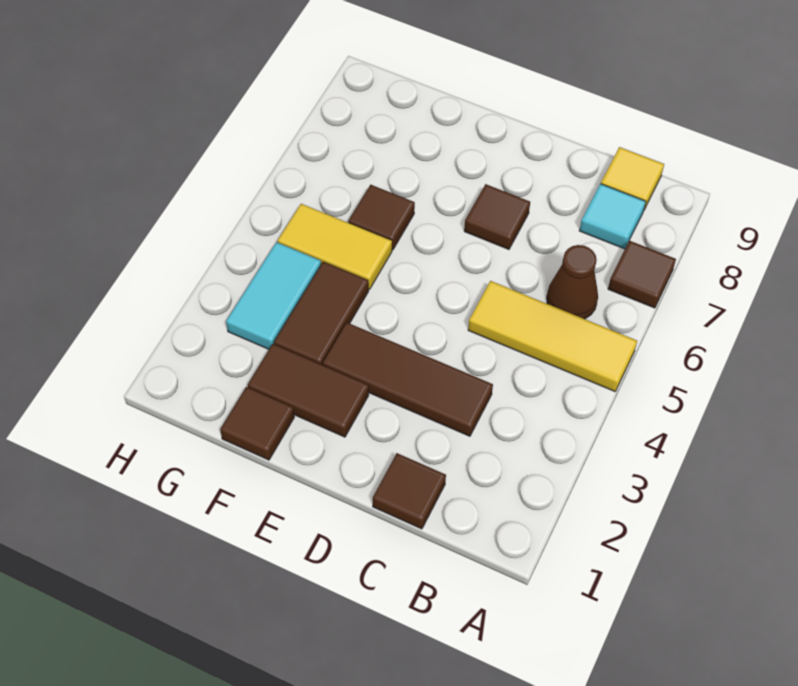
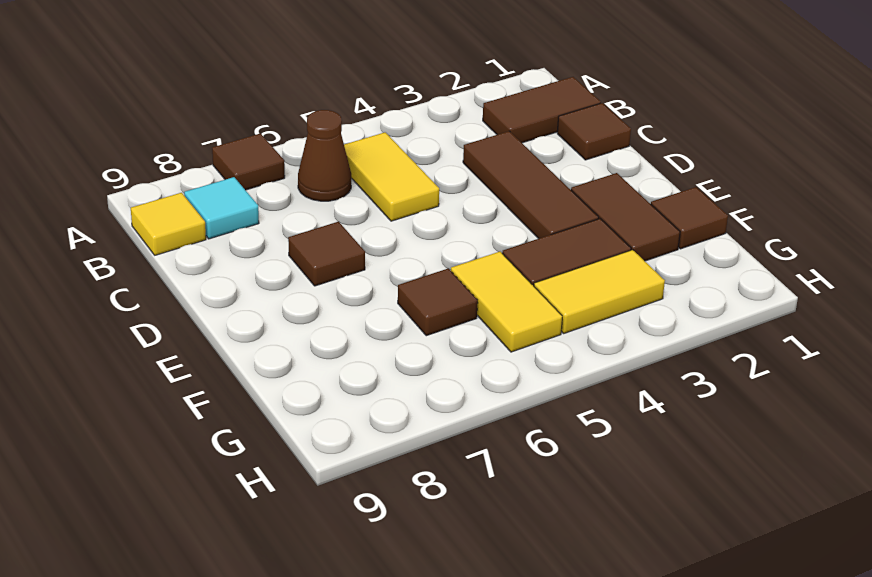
yellow tile A5:C5 level 1 -> yellow tile B5:C5 level 1
none -> brown tile B1:B2 level 1
cyan tile G3:G4 level 1 -> yellow tile G3:G4 level 1

